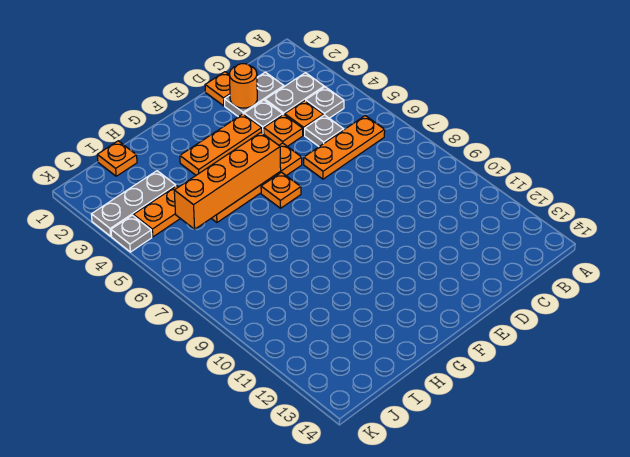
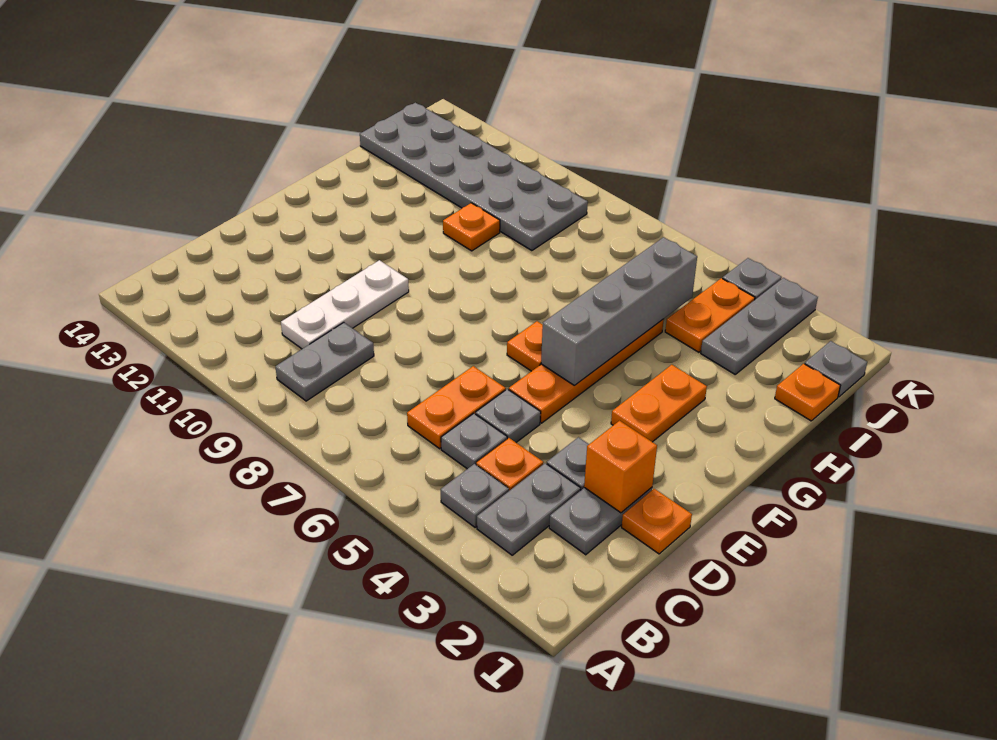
orange plate B6:D6 level 1 -> orange plate C6:D6 level 1
none -> grey plate B9:C9 level 1
none -> white plate C10:E10 level 1
orange round brick D2 level 2 -> orange brick D2 level 2
orange plate D4 level 1 -> orange plate H10 level 1
none -> grey plate D5 level 1
orange plate E3:G3 level 1 -> orange plate F3:G3 level 1
orange brick F5:I5 level 2 -> grey brick F5:I5 level 2
none -> grey plate I9:J14 level 1
none -> grey plate J1 level 1

